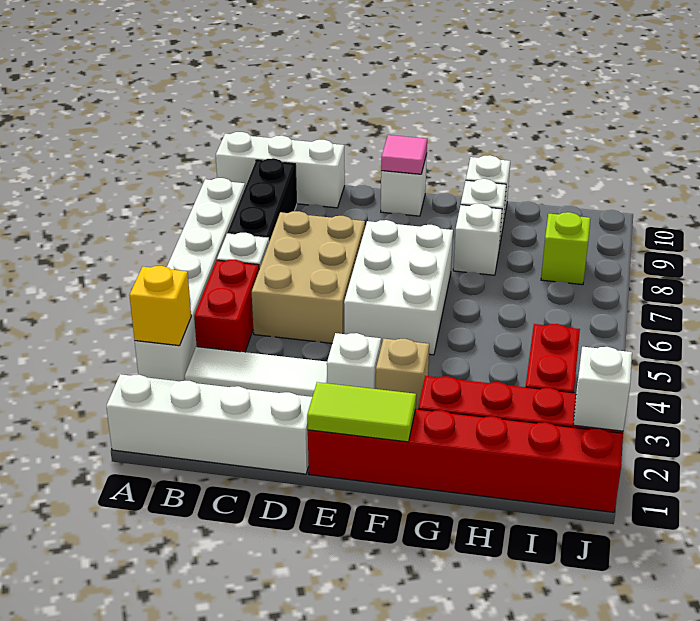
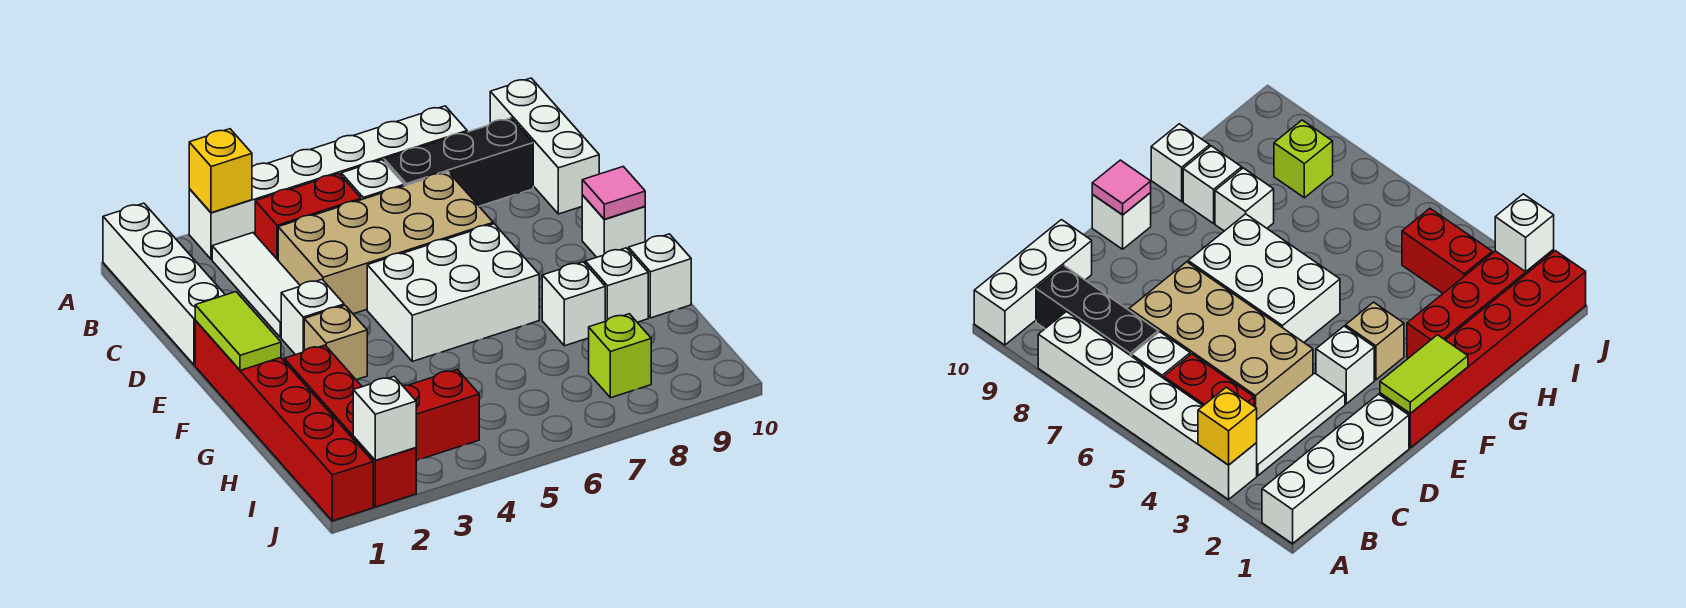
tan brick C5:D7 level 1 -> tan brick C4:D7 level 1

